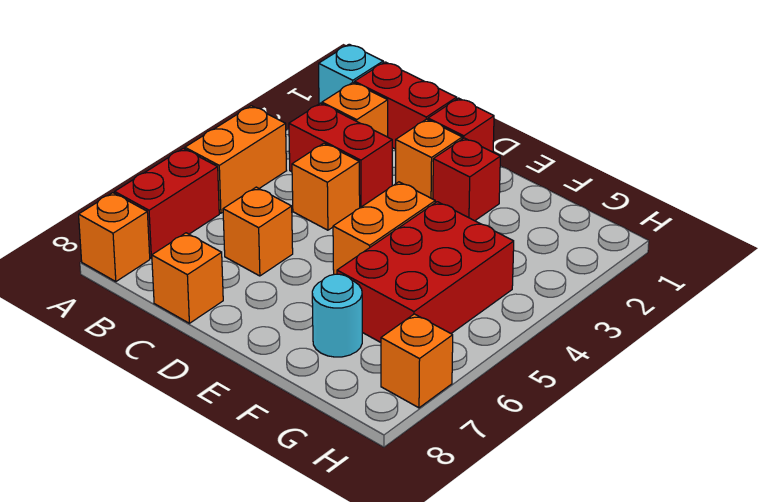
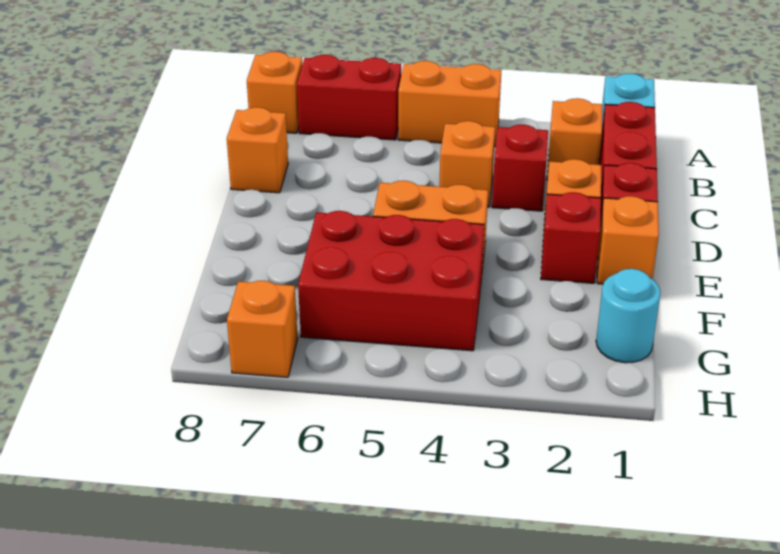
red brick B3:C3 level 1 -> red brick C3 level 1
orange brick C6 level 1 -> orange brick E1 level 1
cyan round brick F7 level 1 -> cyan round brick G1 level 1

